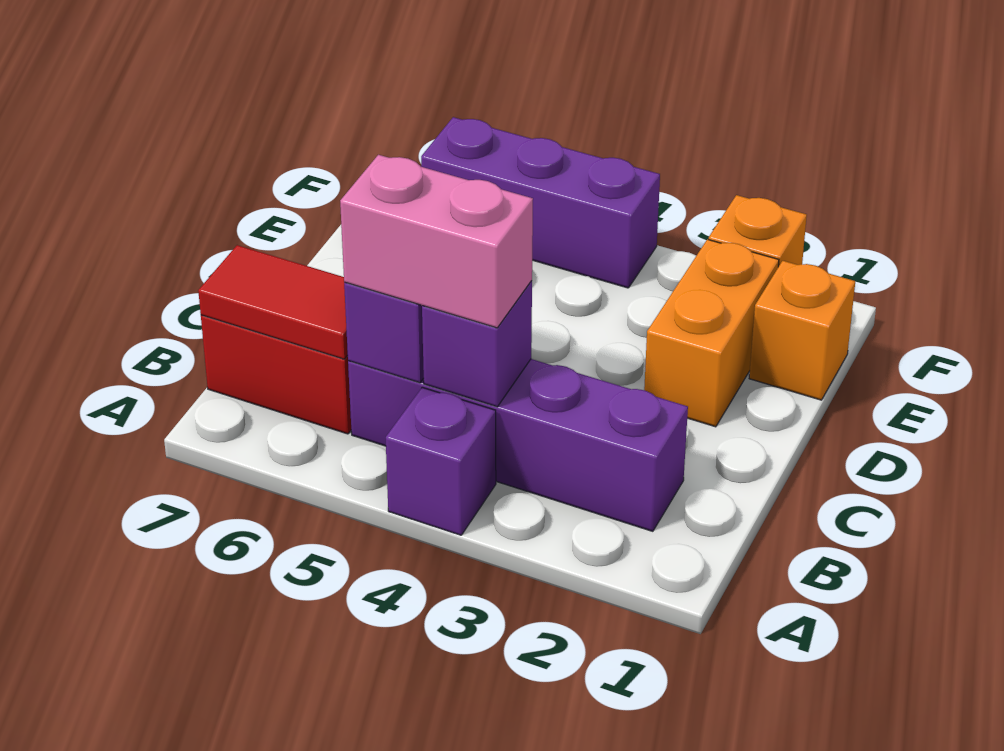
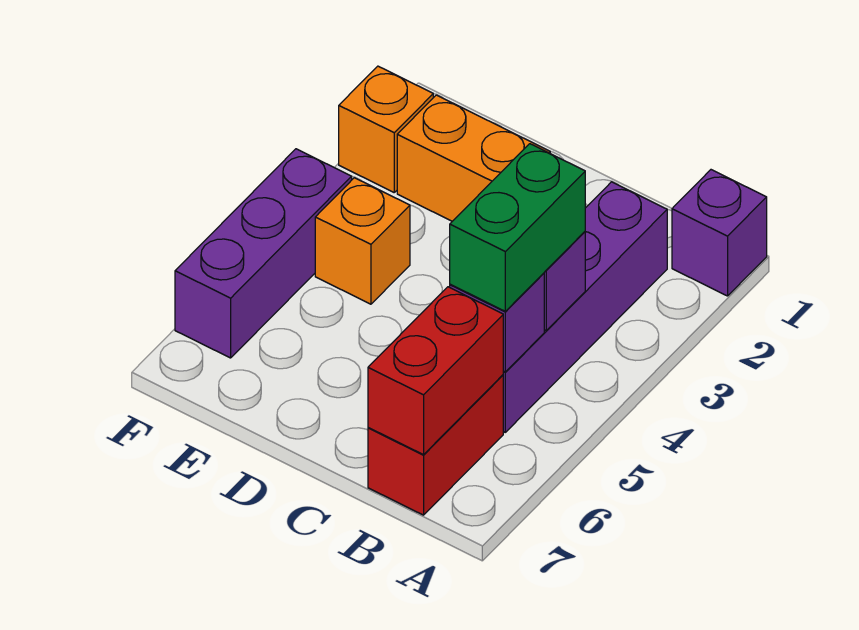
purple brick A4 level 1 -> purple brick A1 level 1
pink brick B4:B5 level 3 -> green brick B4:B5 level 3
red tile B6:B7 level 2 -> red brick B6:B7 level 2
orange brick E1 level 1 -> orange brick E4 level 1

